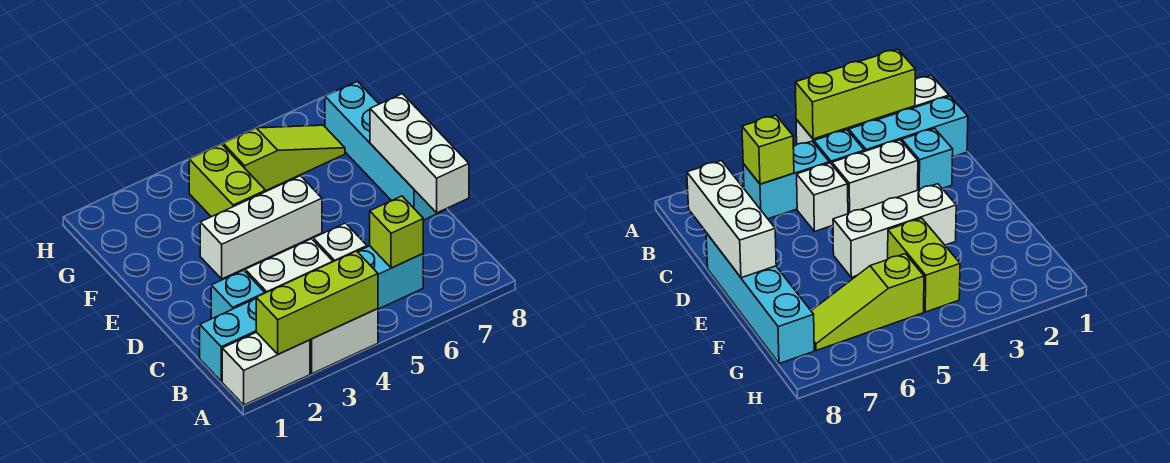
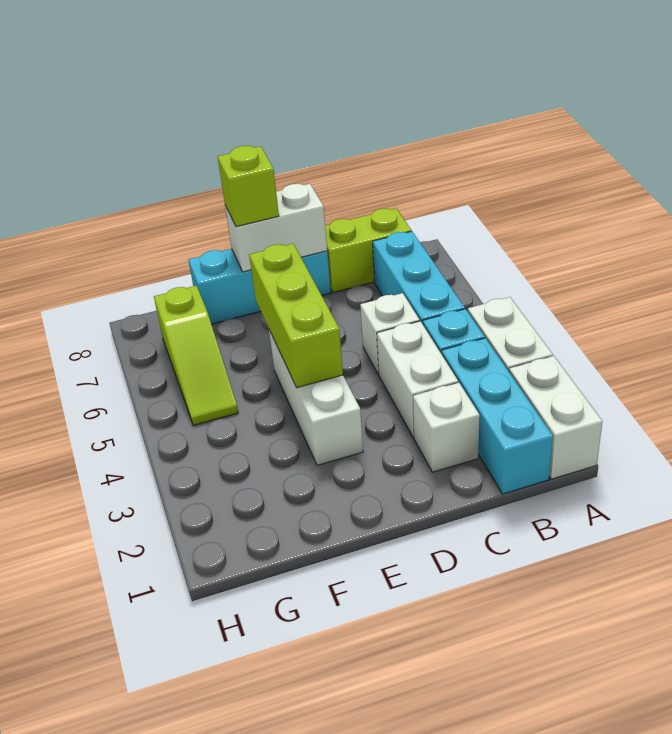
lime brick A2:A4 level 2 -> lime brick E4:E6 level 2
cyan brick B5:B6 level 1 -> cyan brick B5:B7 level 1
lime brick B6 level 2 -> lime brick E8 level 3
cyan brick C2 level 1 -> white brick C2 level 1
white brick C8:E8 level 2 -> white brick D8:E8 level 2
cyan brick D8:G8 level 1 -> cyan brick D8:F8 level 1
lime brick F4:G4 level 1 -> lime brick B8:C8 level 1
lime slope G5:G7 level 1 top 5 -> lime slope G5:G7 level 1 top 7

